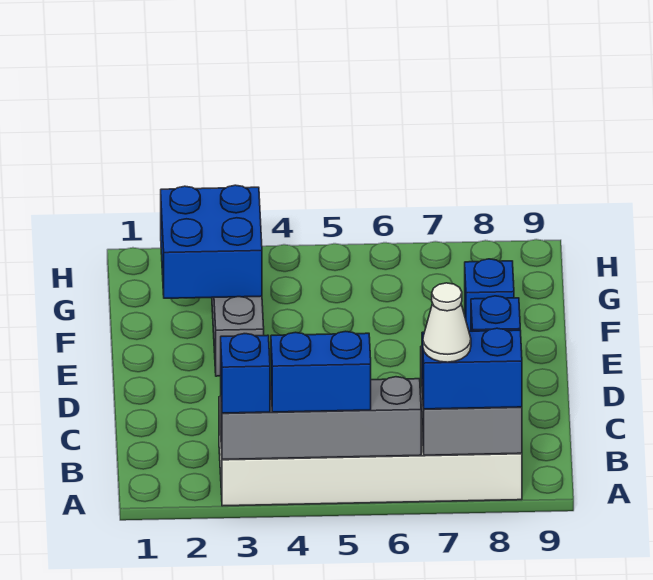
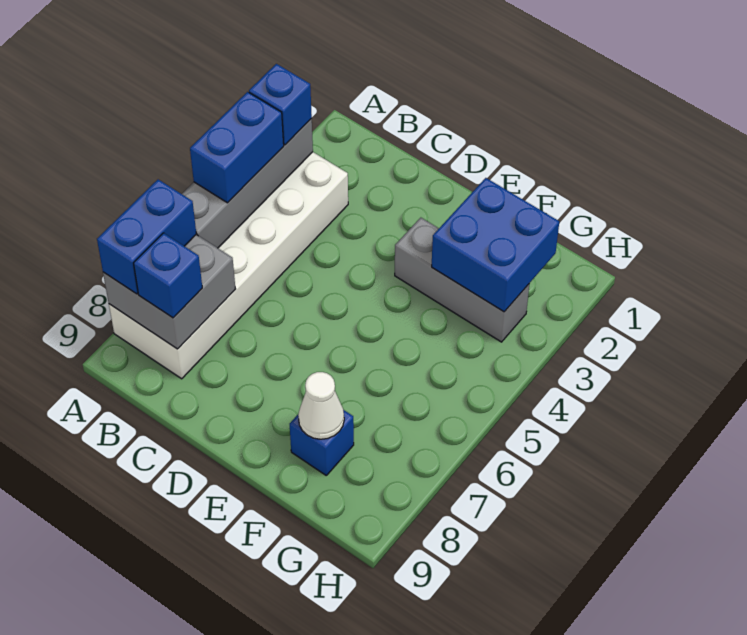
white cone A7 level 4 -> white cone F8 level 2

